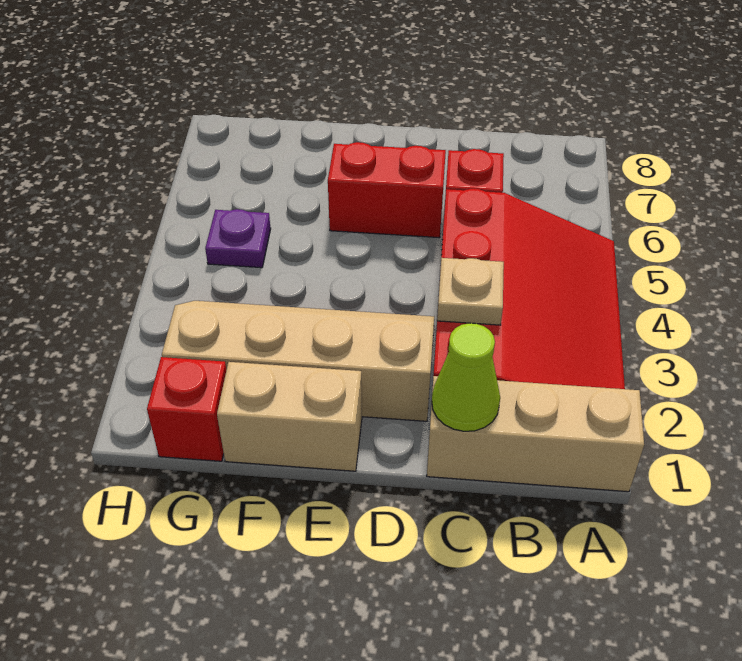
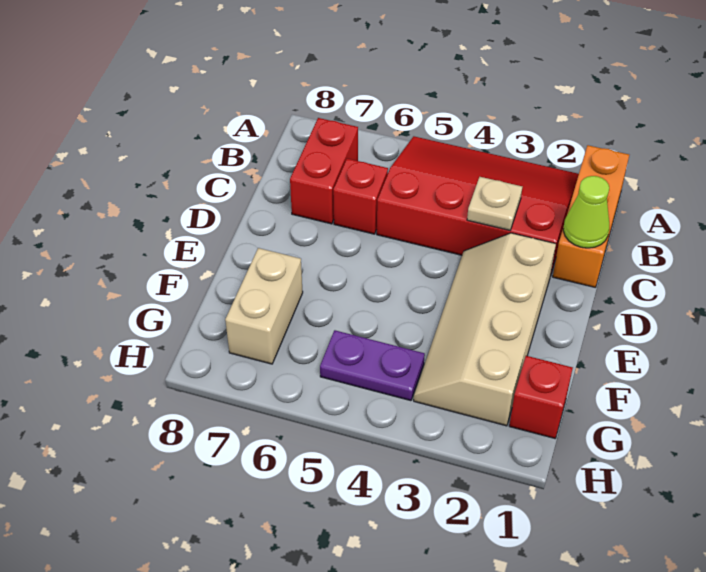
tan brick A1:C1 level 1 -> orange brick A1:C1 level 1
red brick D6:E6 level 1 -> red brick B7:C7 level 1
tan brick E1:F1 level 1 -> tan brick F7:G7 level 1
purple plate G5 level 1 -> purple plate G4:G5 level 1

